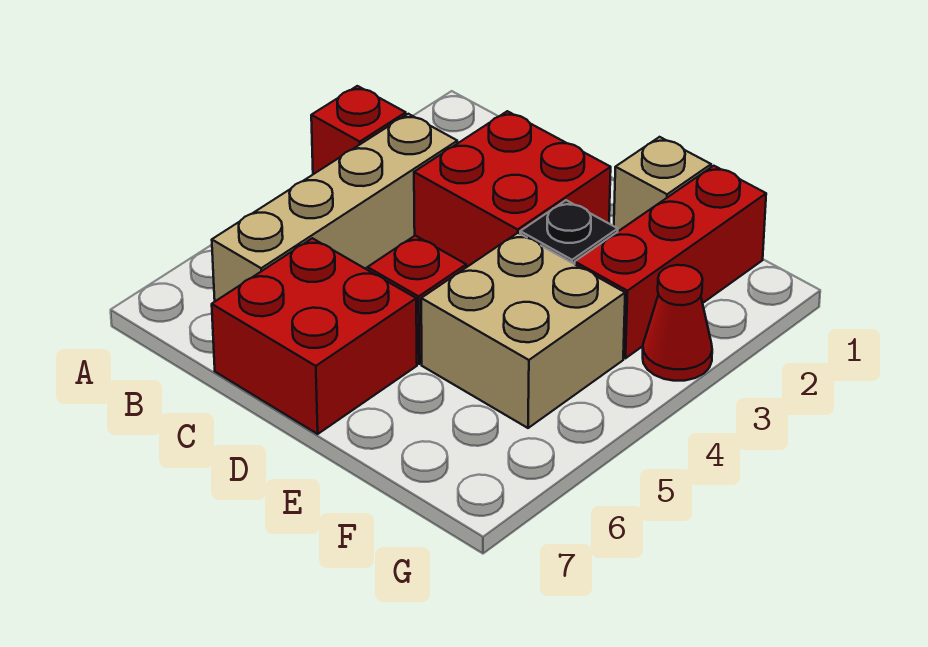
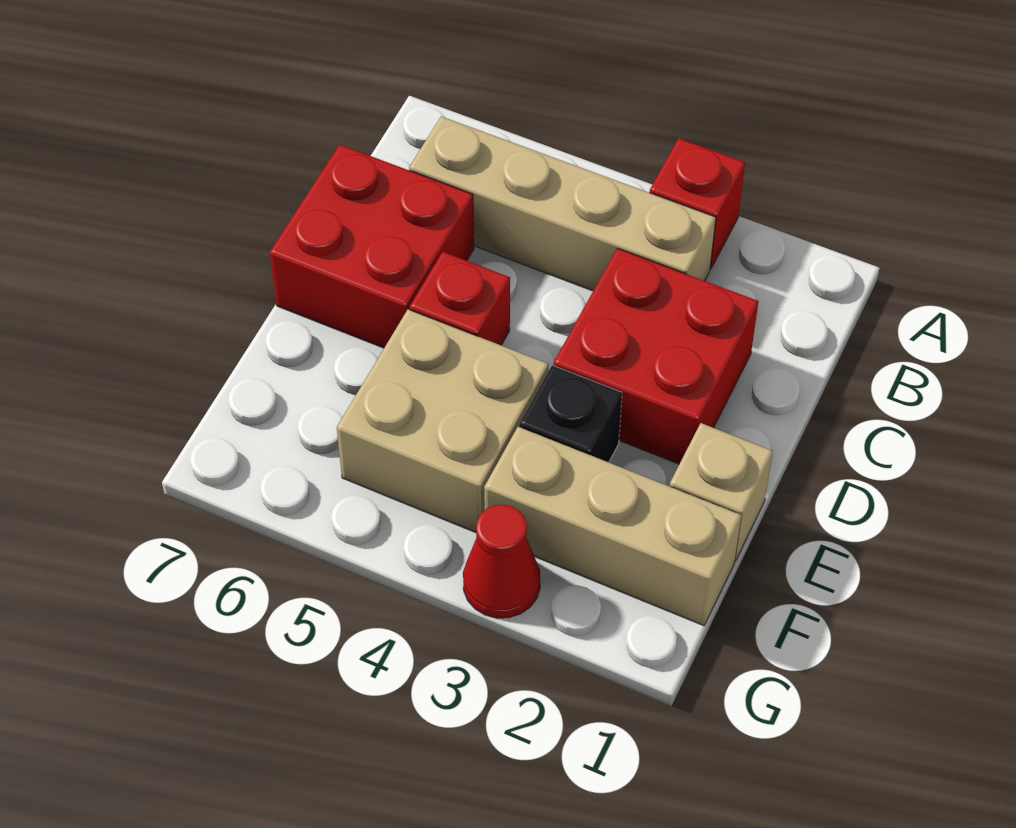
red brick F1:F3 level 1 -> tan brick F1:F3 level 1

